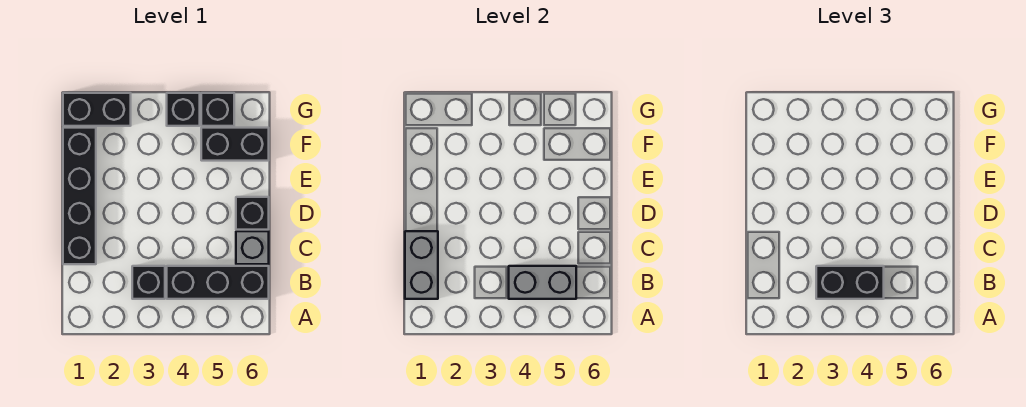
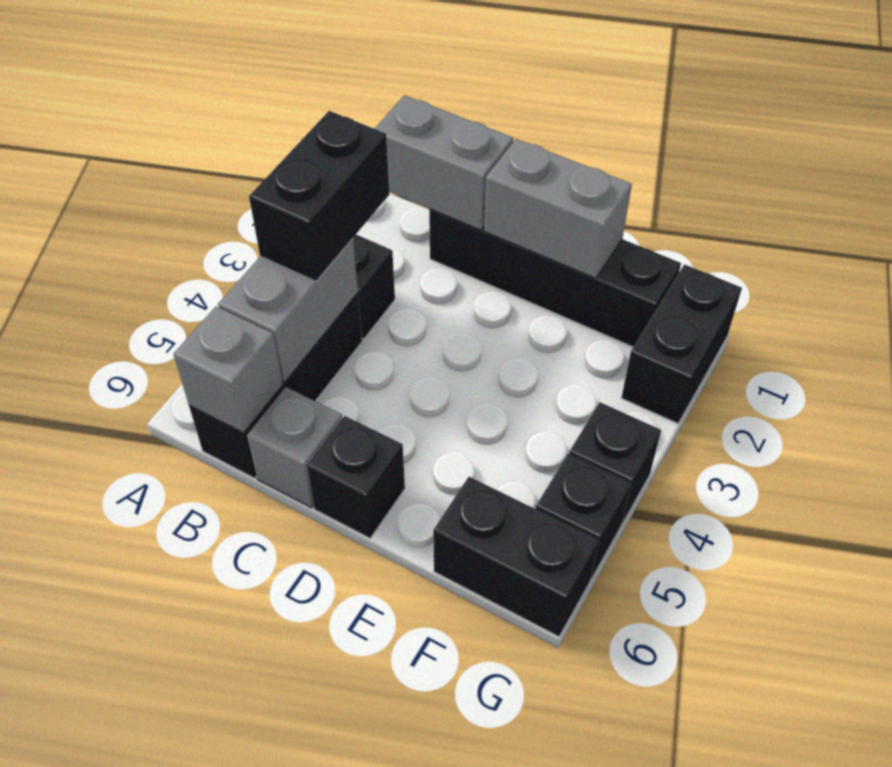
none -> grey brick B6 level 2
none -> grey brick D1:E1 level 2
black brick F5:F6 level 1 -> black brick F6:G6 level 1

